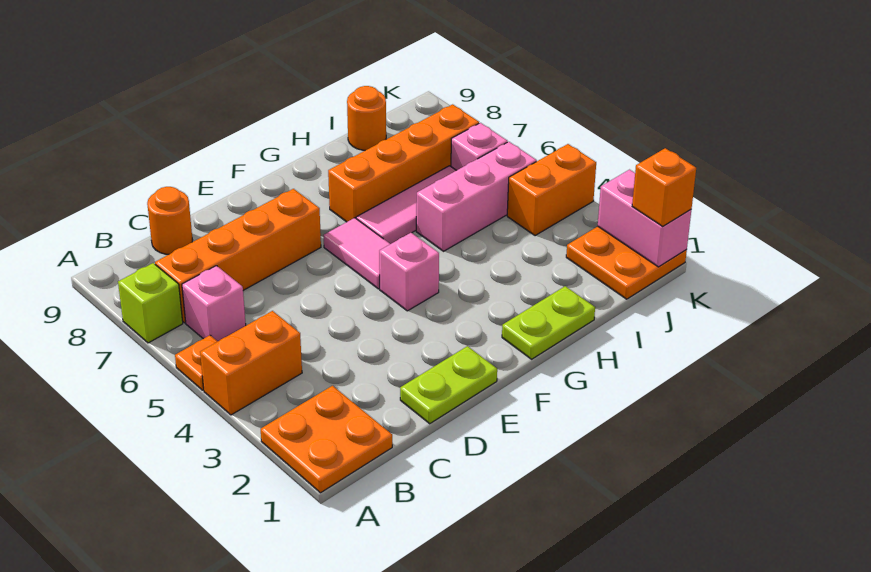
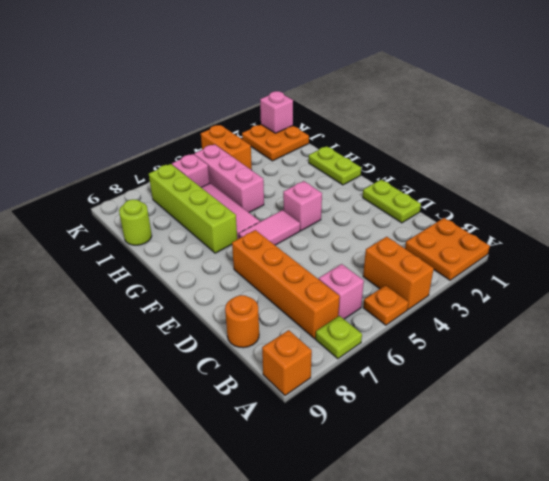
lime brick A7 level 1 -> lime plate A7 level 1
orange brick G7:J7 level 1 -> lime brick G7:J7 level 1
orange round brick I9 level 1 -> lime round brick I9 level 1
pink brick K1:K2 level 2 -> pink brick K1 level 2
orange brick K1 level 3 -> orange brick A9 level 1

